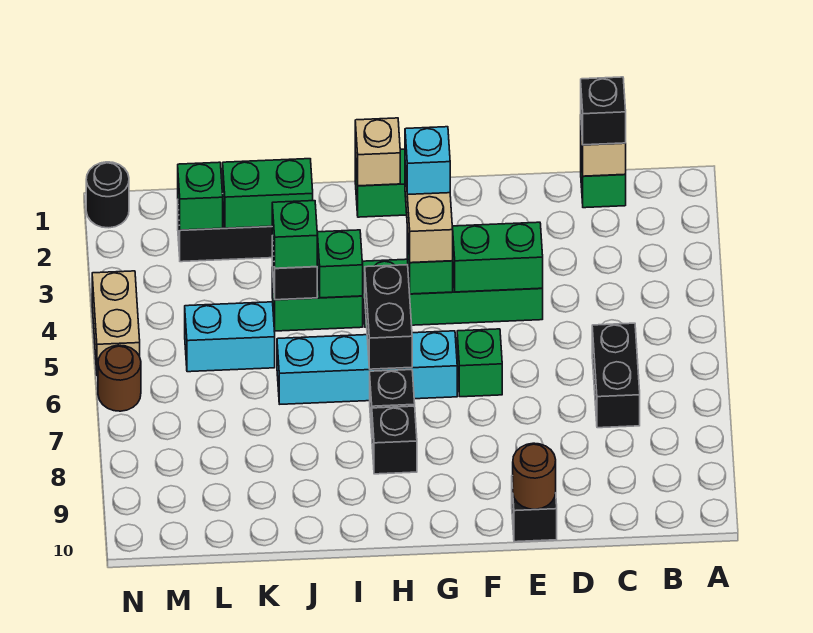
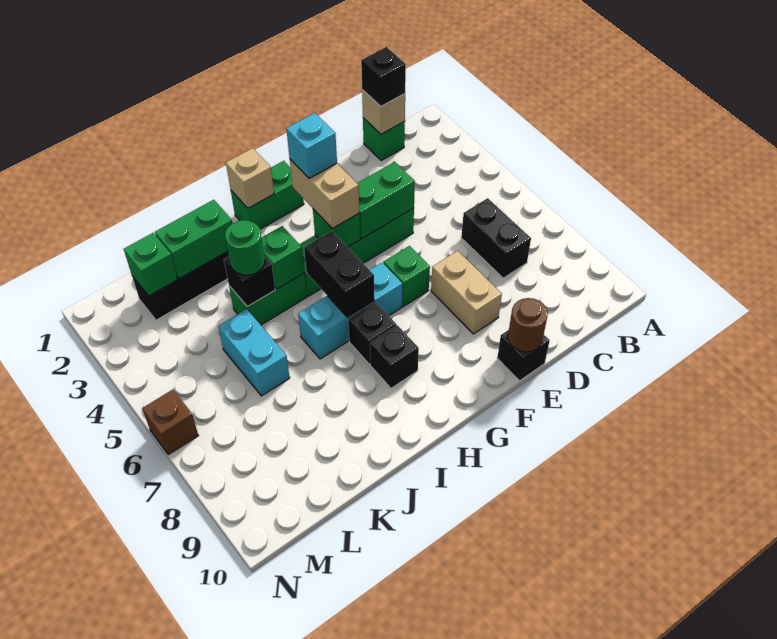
cyan brick G6:J6 level 1 -> cyan brick G6:I6 level 1
green brick J4 level 3 -> green round brick J4 level 3
cyan brick K5:L5 level 1 -> cyan brick K5:K6 level 1
black round brick N1 level 1 -> none
tan brick N4:N5 level 1 -> tan brick E7:E8 level 1
brown round brick N6 level 1 -> brown brick N6 level 1

